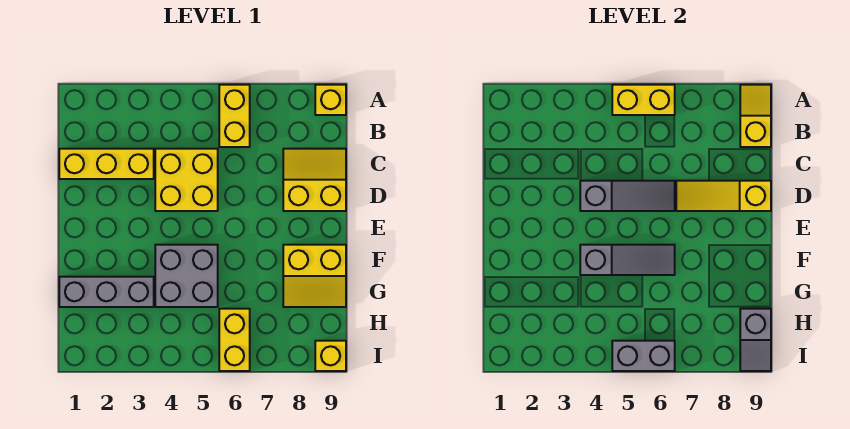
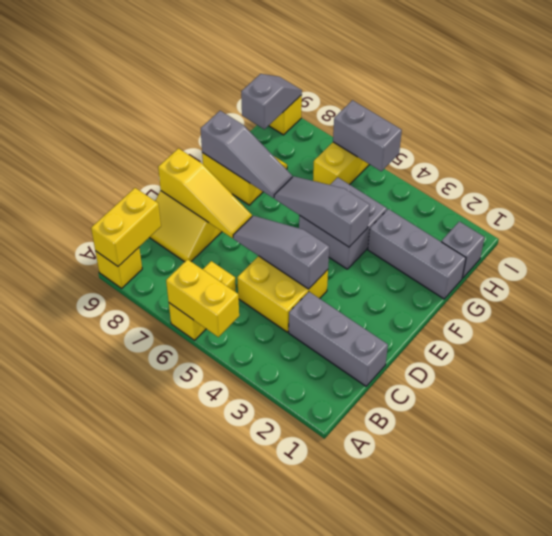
yellow slope A9:B9 level 2 top B -> yellow brick A9:B9 level 2
yellow brick C1:C3 level 1 -> grey brick C1:C3 level 1
none -> grey slope F7:F9 level 2 top 9
none -> grey brick H1 level 1

